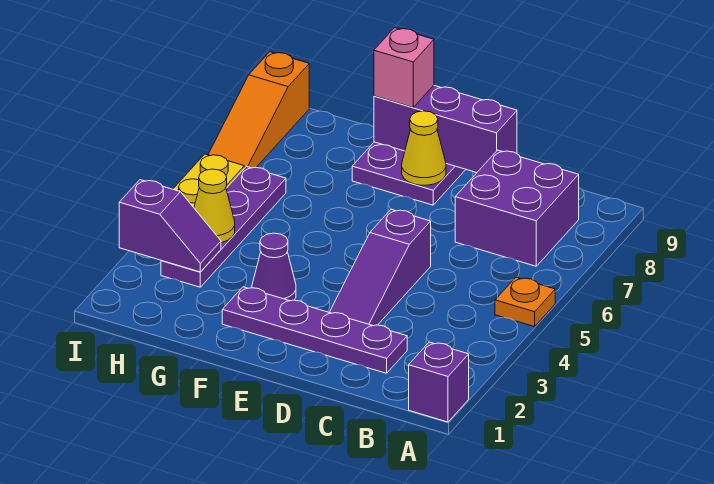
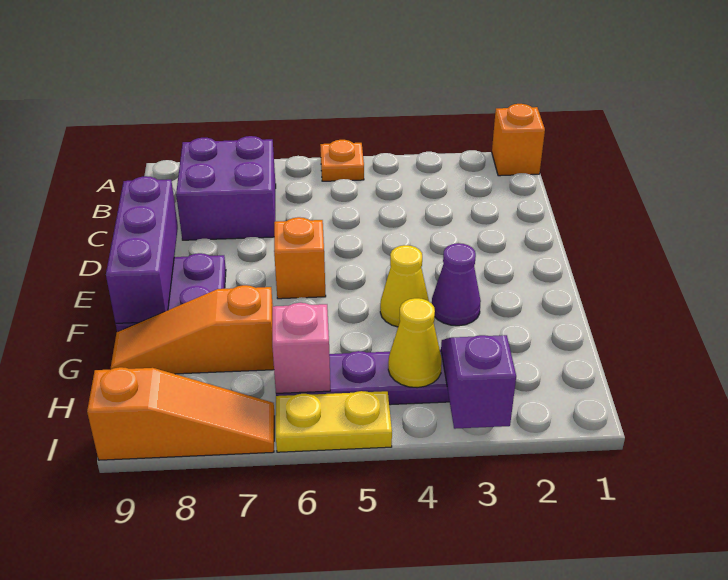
purple brick A1 level 1 -> orange brick A1 level 1
purple plate C2:F2 level 1 -> none
purple slope D3:D5 level 1 top 5 -> none
none -> orange brick E6 level 1
yellow cone E8 level 2 -> yellow cone F4 level 1
pink brick F9 level 3 -> pink brick H6 level 2
none -> orange slope G7:G9 level 1 top 7

